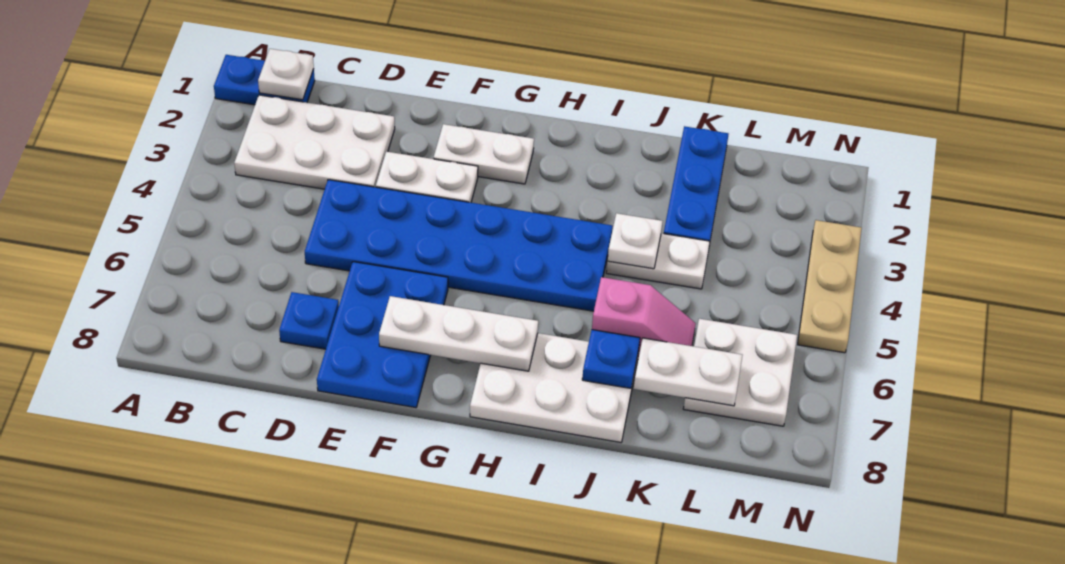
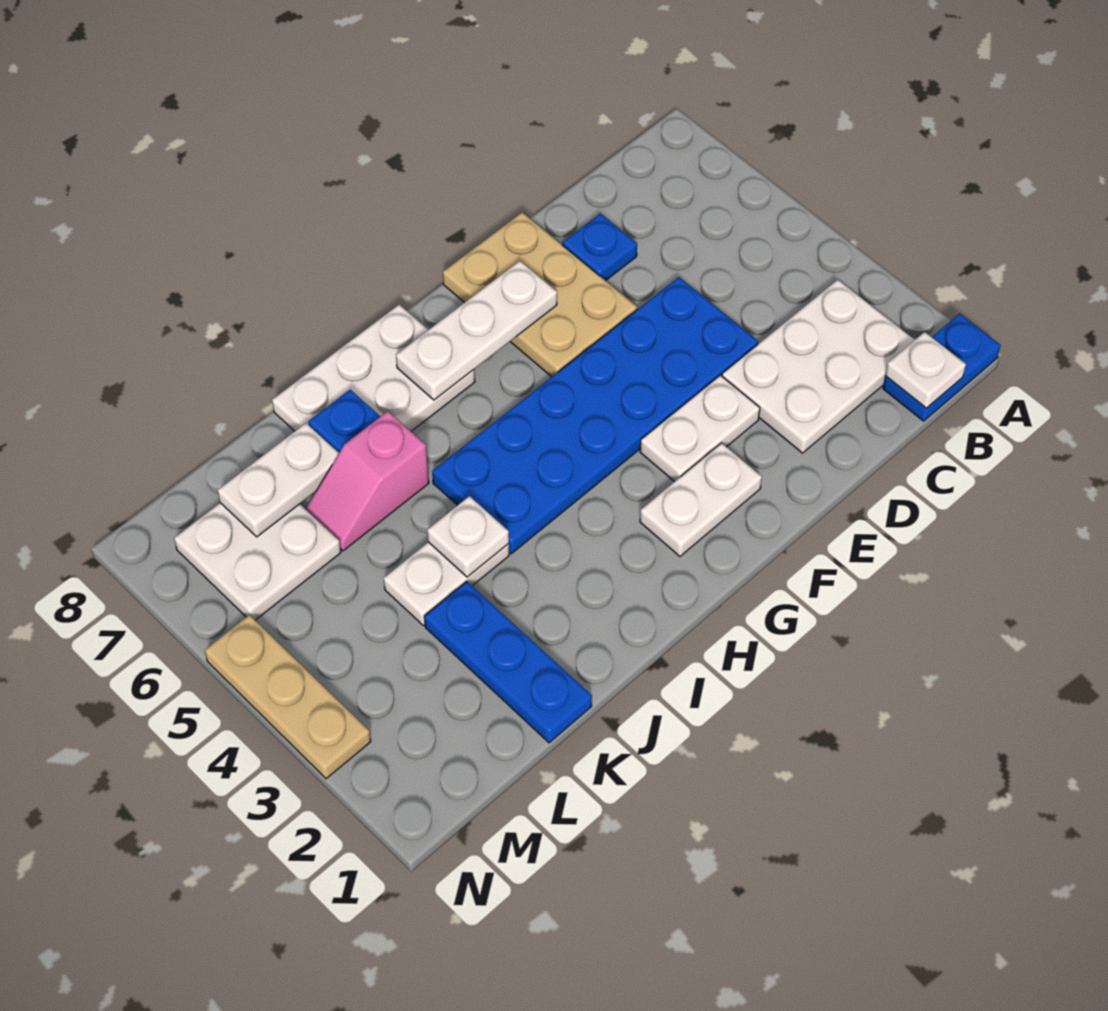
blue plate E6:F8 level 1 -> tan plate E6:F8 level 1

